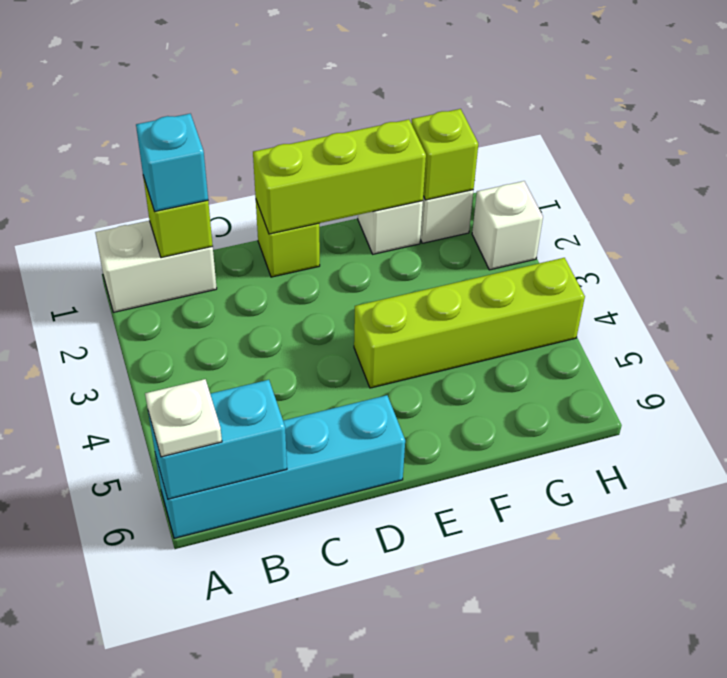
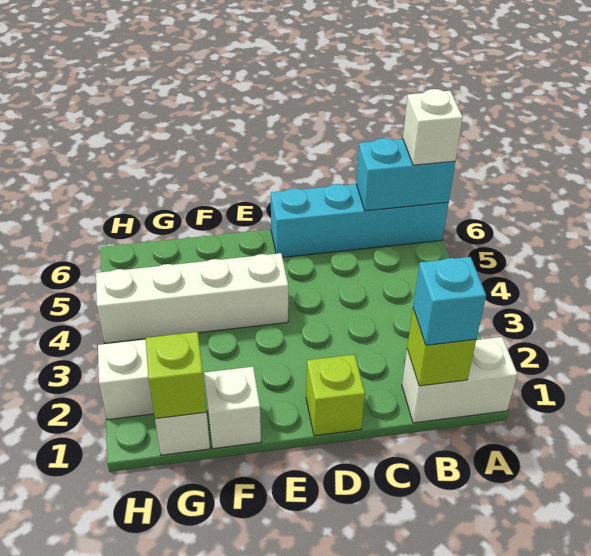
white plate A6 level 3 -> white brick A6 level 3
lime brick D1:F1 level 2 -> none
lime brick E4:H4 level 1 -> white brick E4:H4 level 1

